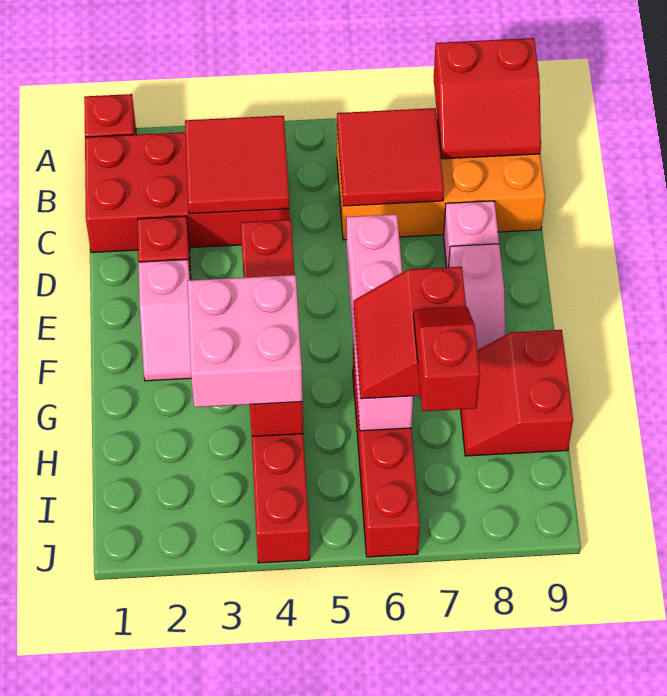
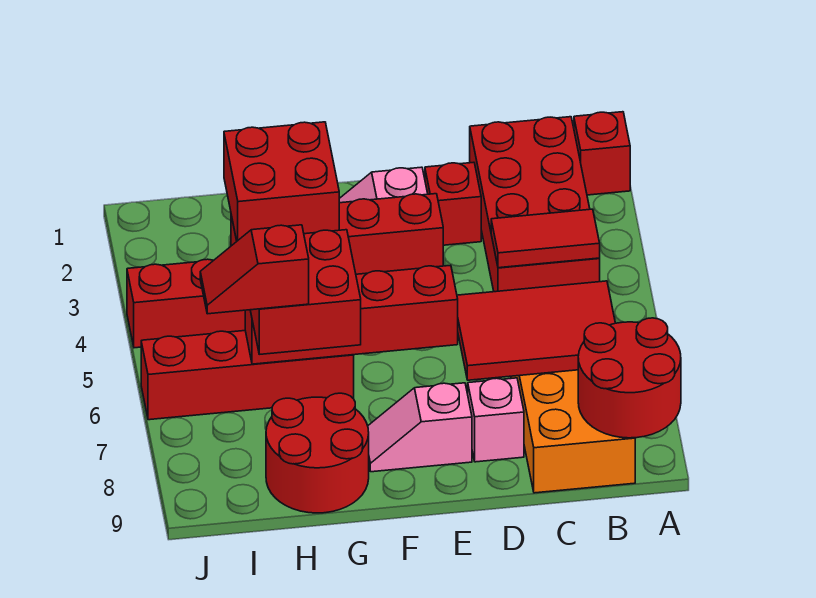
red slope A8:B9 level 2 top A -> red round brick A8:B9 level 2
red tile B3:C4 level 2 -> red tile B4:C4 level 2
red tile B6:C7 level 2 -> red tile B6:D7 level 2
pink brick E6:H6 level 2 -> red brick E6:H6 level 2
pink brick G3:H4 level 3 -> red brick G3:H4 level 3
red slope G6:H7 level 3 top 7 -> red brick G6:H7 level 3
red slope G8:H9 level 1 top 9 -> red round brick G8:H9 level 1
red slope H7:I7 level 4 top I -> red slope H7:I7 level 4 top H

